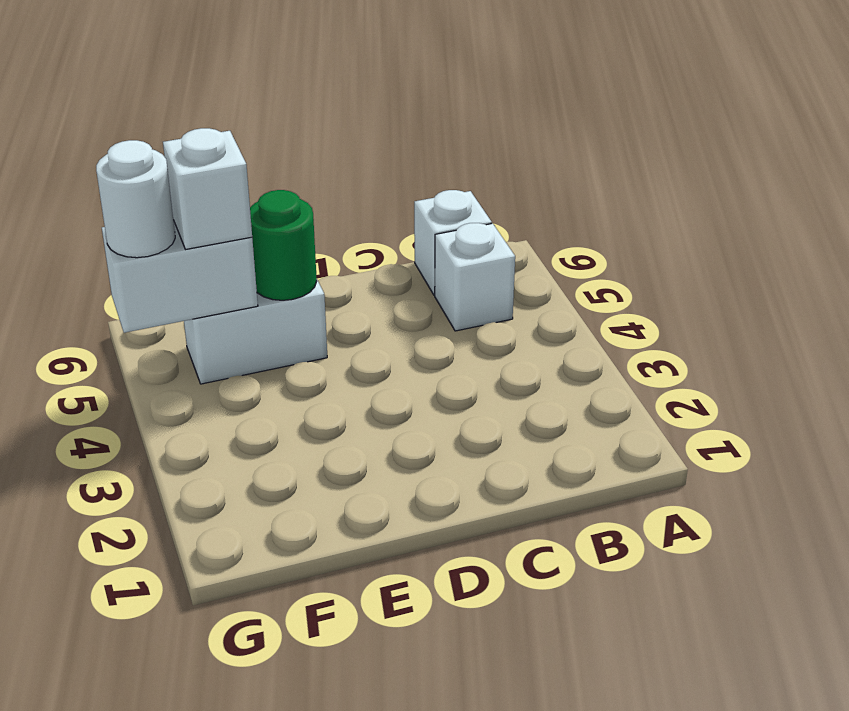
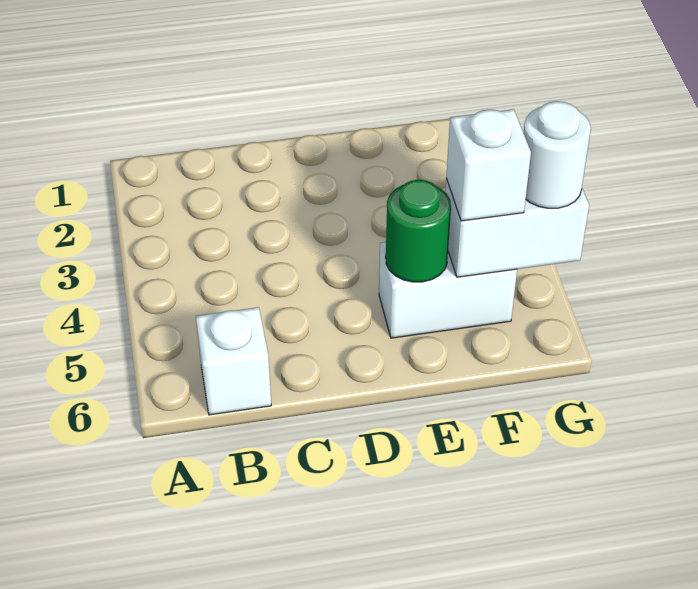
white brick B5 level 1 -> none

